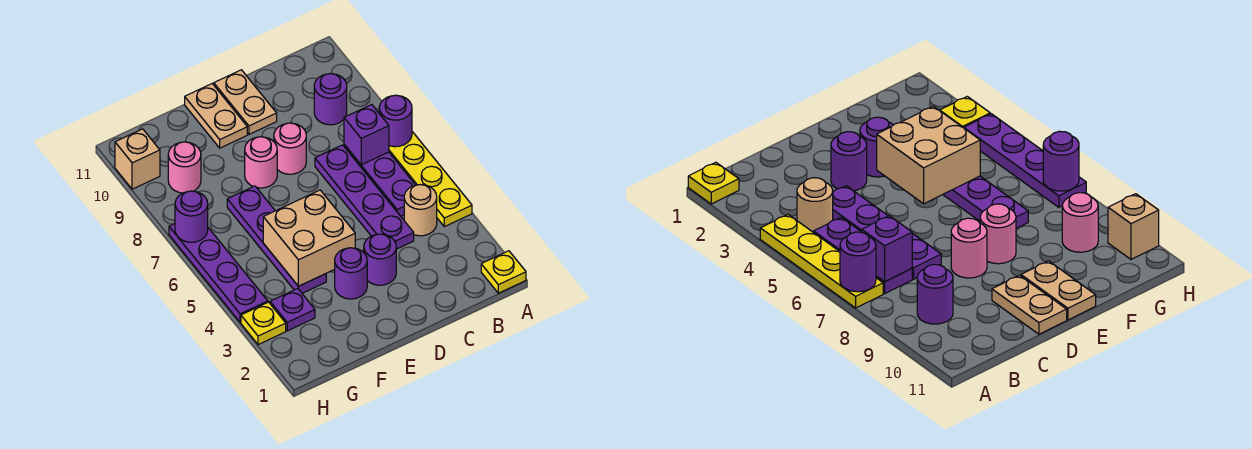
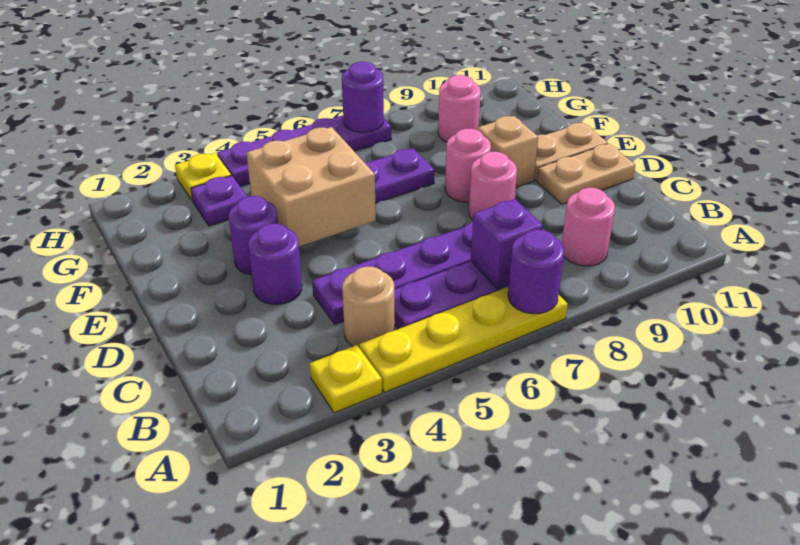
yellow plate A1 level 1 -> yellow plate A3 level 1
purple round brick B9 level 1 -> pink round brick B9 level 1
tan brick H10 level 1 -> tan brick E9 level 1

